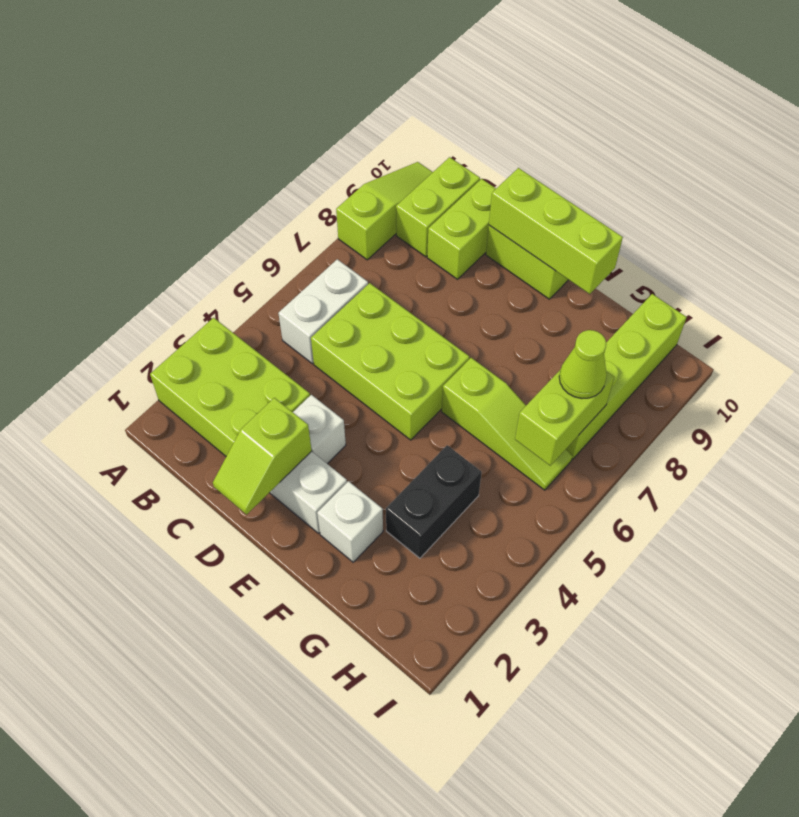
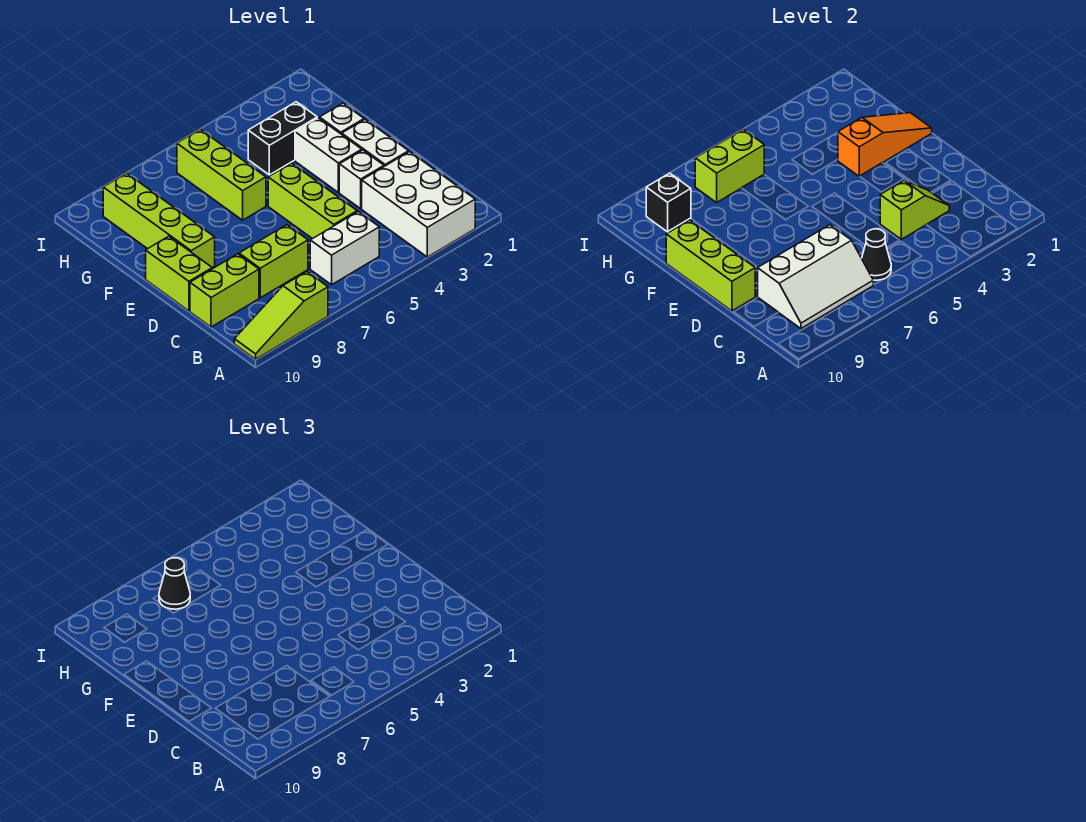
lime brick A2:C3 level 1 -> white brick A2:C3 level 1
none -> black cone B6 level 2
none -> white slope B7:C9 level 2 top C
lime brick B9:B10 level 1 -> lime brick C7:C8 level 1
lime brick C5:E6 level 1 -> lime brick C5:E5 level 1
lime slope D1:D2 level 2 top 2 -> lime slope C3:C4 level 2 top 4
none -> white brick E3:F3 level 1
none -> orange slope F1:F3 level 2 top 3
lime slope F6:H6 level 1 top F -> lime brick F6:H6 level 1
lime brick H7:H10 level 1 -> lime brick E9:H9 level 1
lime cone H7 level 3 -> black cone H7 level 3
none -> black brick H9 level 2

